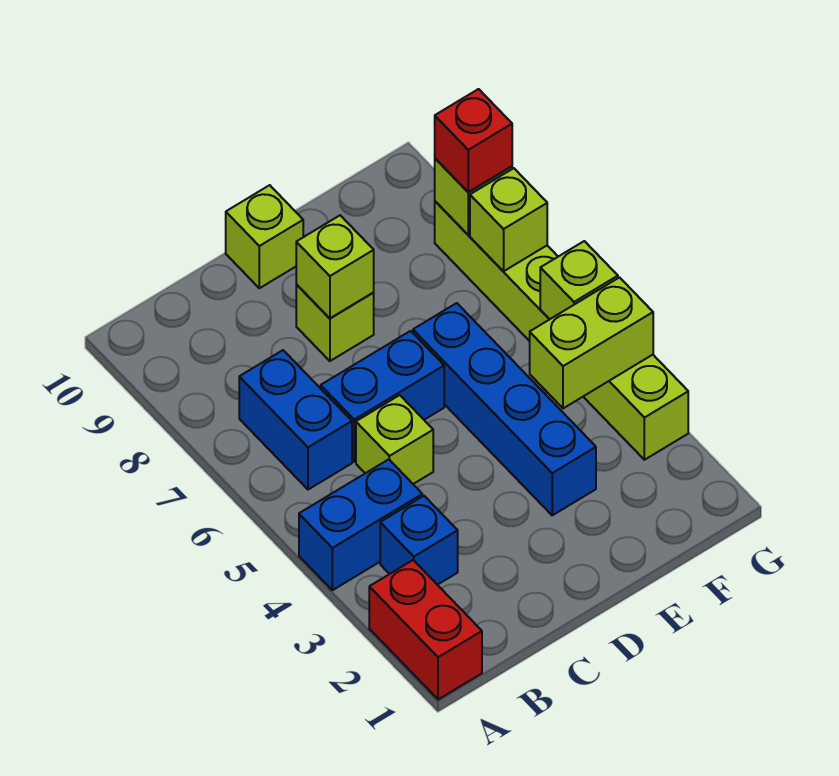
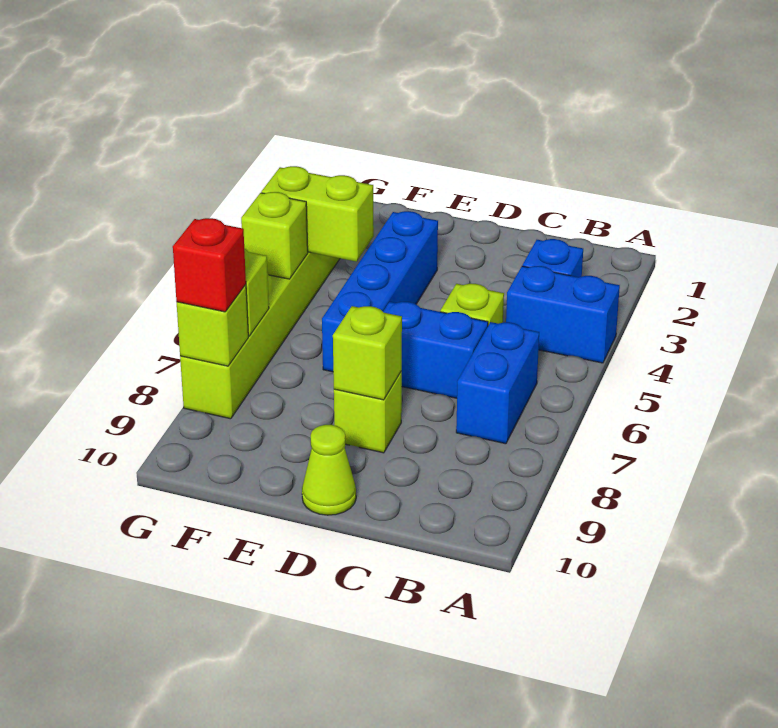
red brick A1:A2 level 1 -> none
lime brick D10 level 1 -> lime cone D10 level 1

